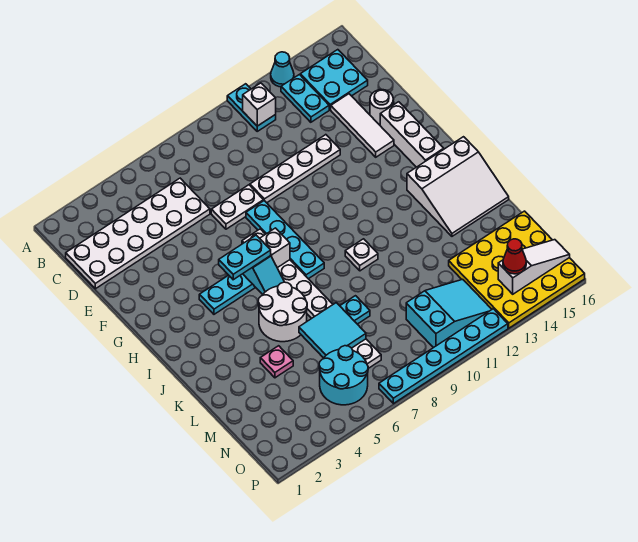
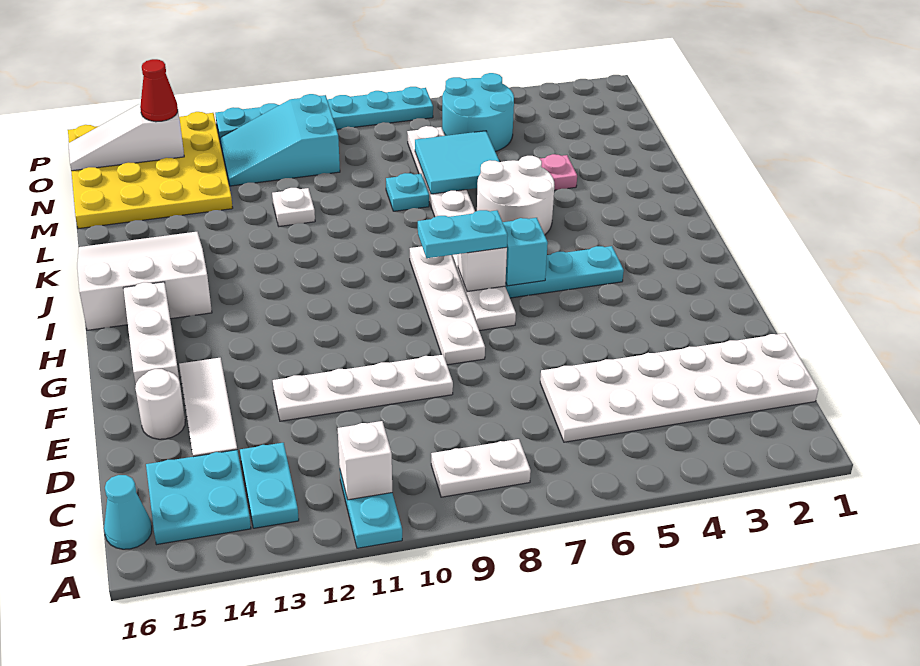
cyan cone A13 level 1 -> cyan cone B16 level 1
white plate E7:E8 level 1 -> white plate B8:B9 level 1
cyan plate F8:I8 level 1 -> white plate F8:I8 level 1
cyan plate H5:H6 level 3 -> cyan plate H7:H8 level 3
white plate J10 level 1 -> white plate L11 level 1

